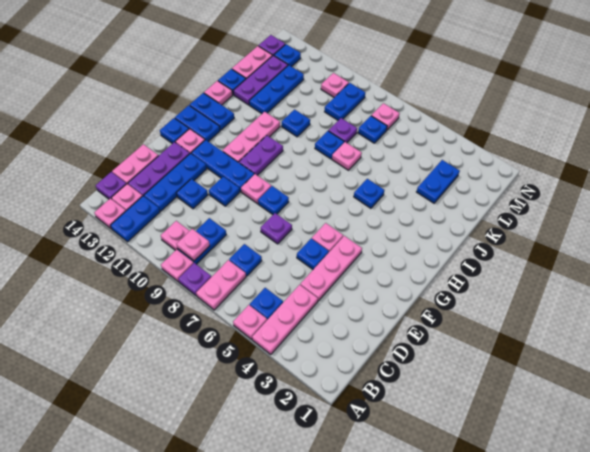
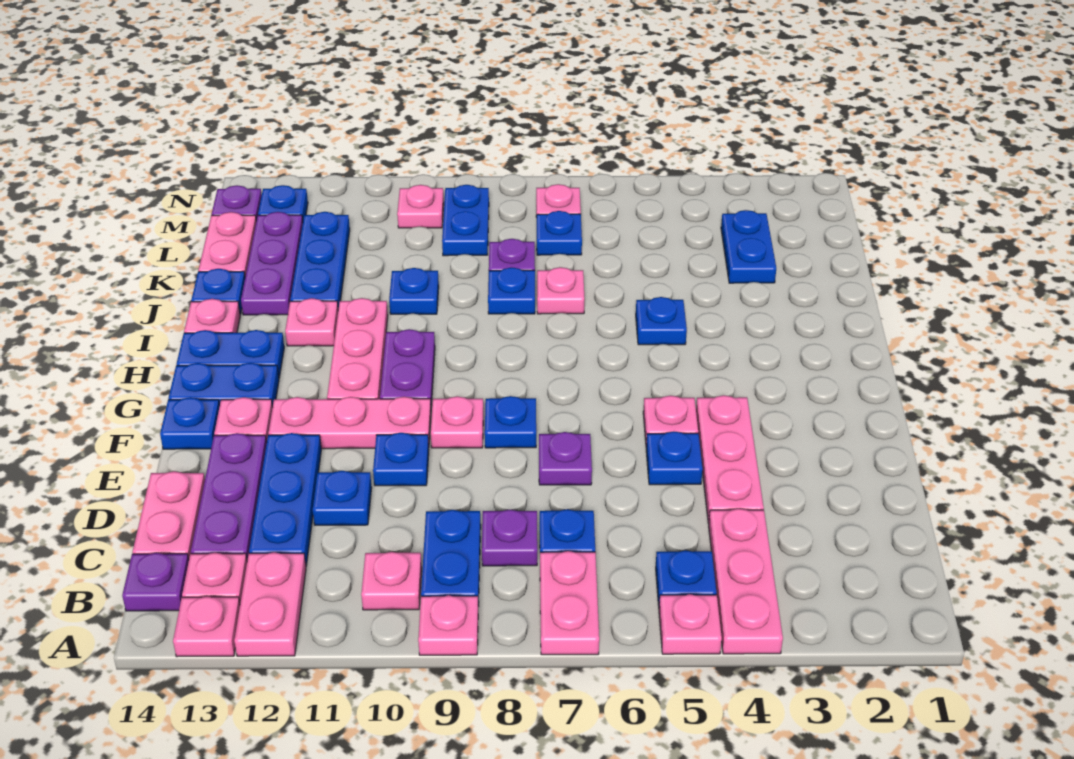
purple plate A8 level 1 -> purple plate C8 level 1
blue plate A12:B12 level 1 -> pink plate A12:B12 level 1
pink plate B9 level 2 -> pink plate I12 level 1
blue plate F10:F12 level 1 -> pink plate F10:F12 level 1

